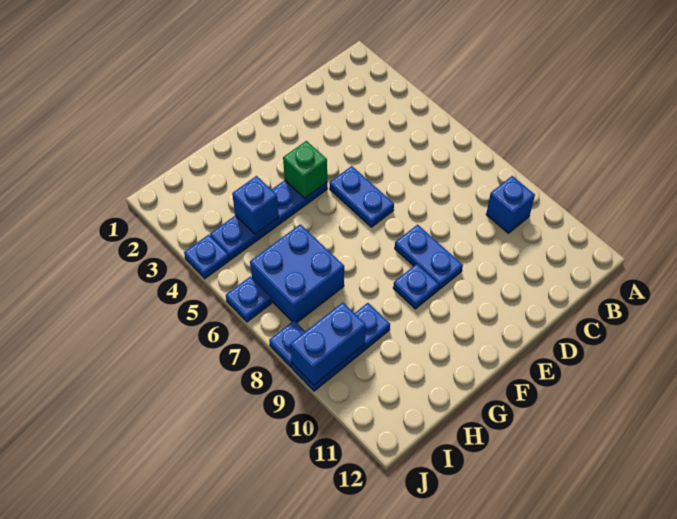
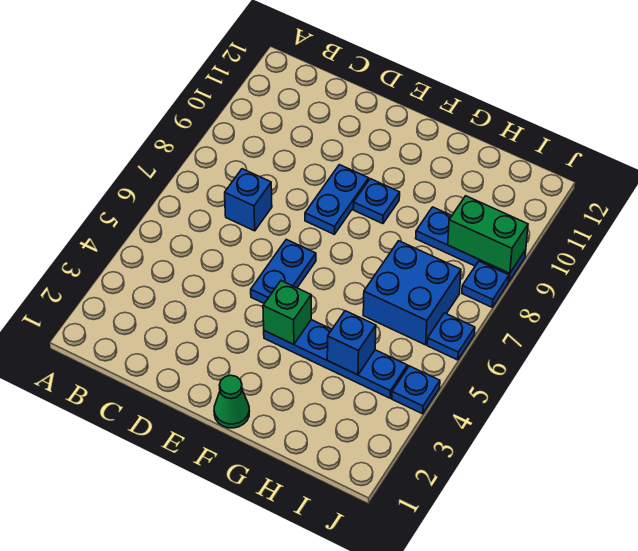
blue brick B9 level 1 -> blue brick C7 level 1
none -> green cone F1 level 1
blue brick I9:J9 level 2 -> green brick I9:J9 level 2

